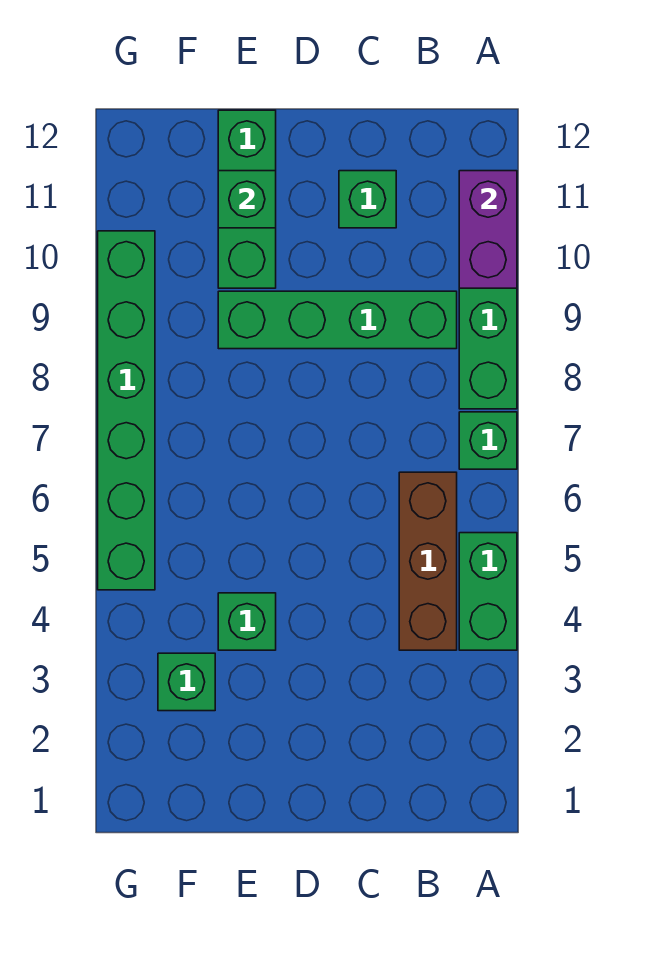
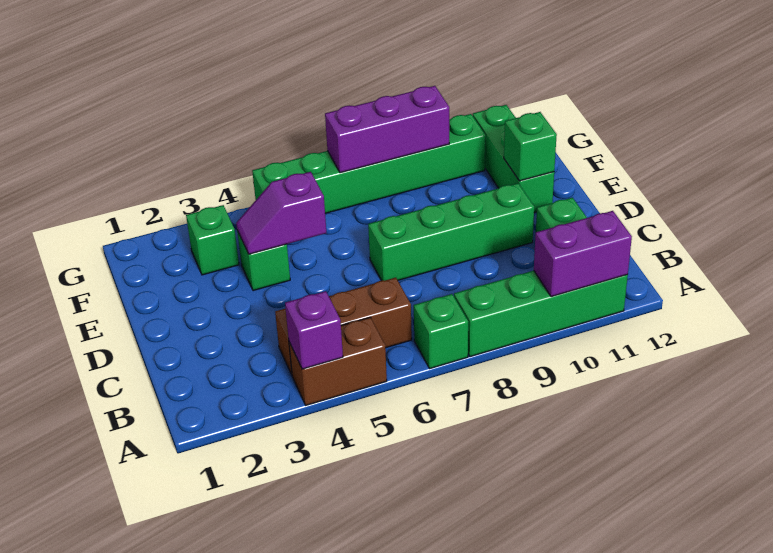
green brick A4:A5 level 1 -> brown brick A4:A5 level 1
none -> purple brick A4 level 2
green brick B9:E9 level 1 -> green brick D7:D10 level 1
none -> purple slope E4:E5 level 2 top 5
green brick E10:E12 level 1 -> green brick E11:G11 level 1
none -> purple brick G7:G9 level 2

